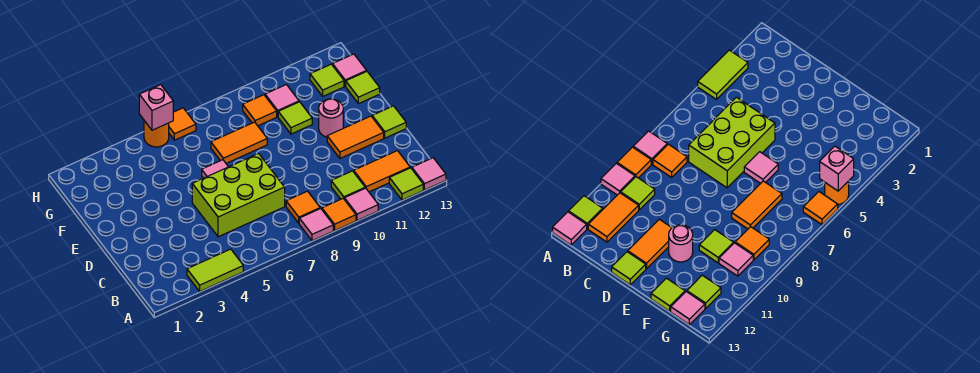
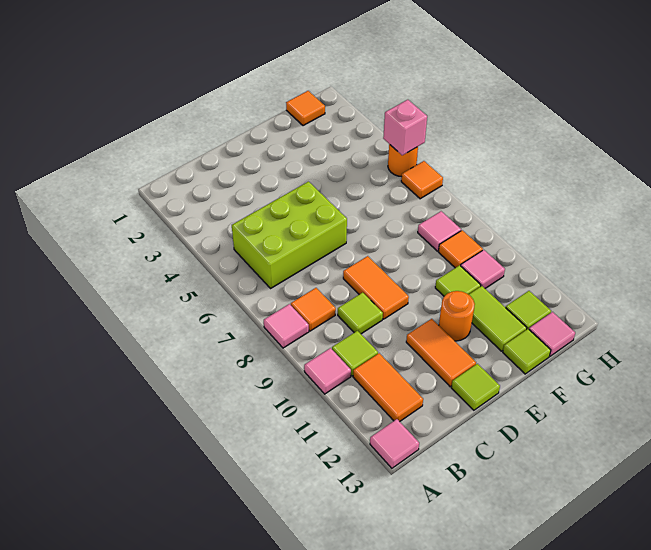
lime tile A3:A4 level 1 -> lime tile F11:F12 level 1
orange tile A9 level 1 -> orange tile G1 level 1
lime tile A12 level 1 -> lime tile C9 level 1
lime brick C5:D7 level 1 -> lime brick B5:D6 level 1
pink tile E6 level 1 -> pink tile G8 level 1
pink round brick E11 level 1 -> orange round brick E11 level 1
orange tile F7:F8 level 1 -> orange tile D8:D9 level 1

